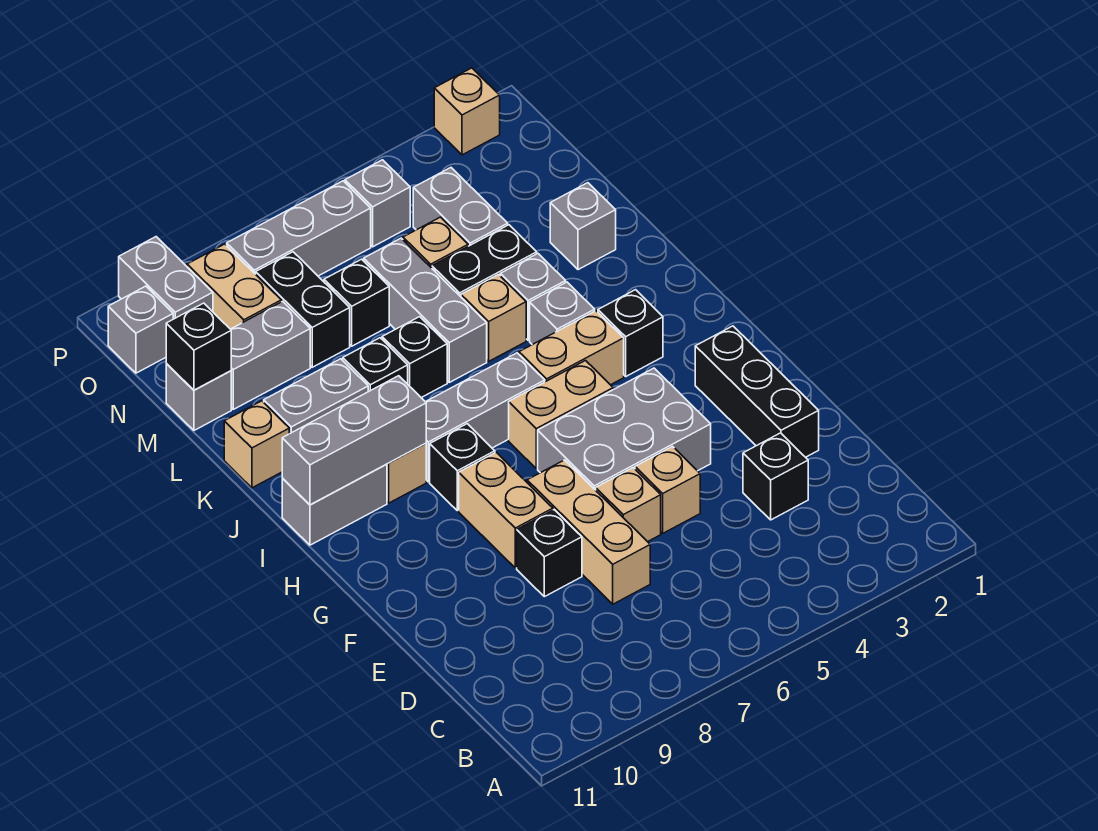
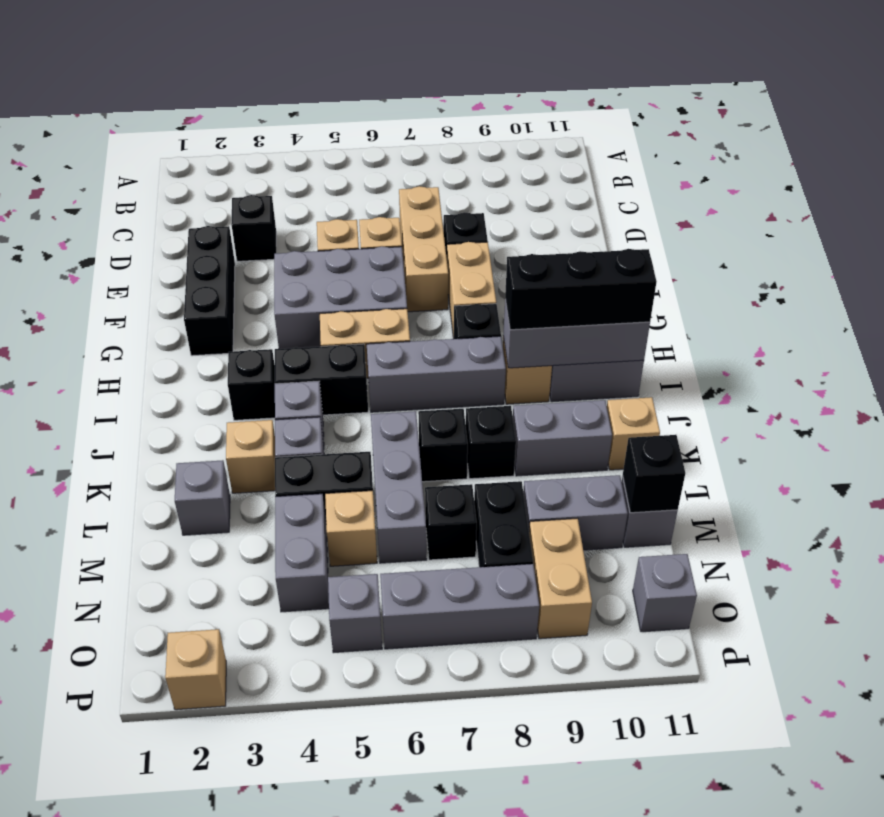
tan brick I4:I5 level 1 -> black brick I4:I5 level 1
none -> black brick I9:I11 level 3
tan brick K5 level 1 -> tan brick K3 level 1
grey brick O10:P10 level 1 -> none

